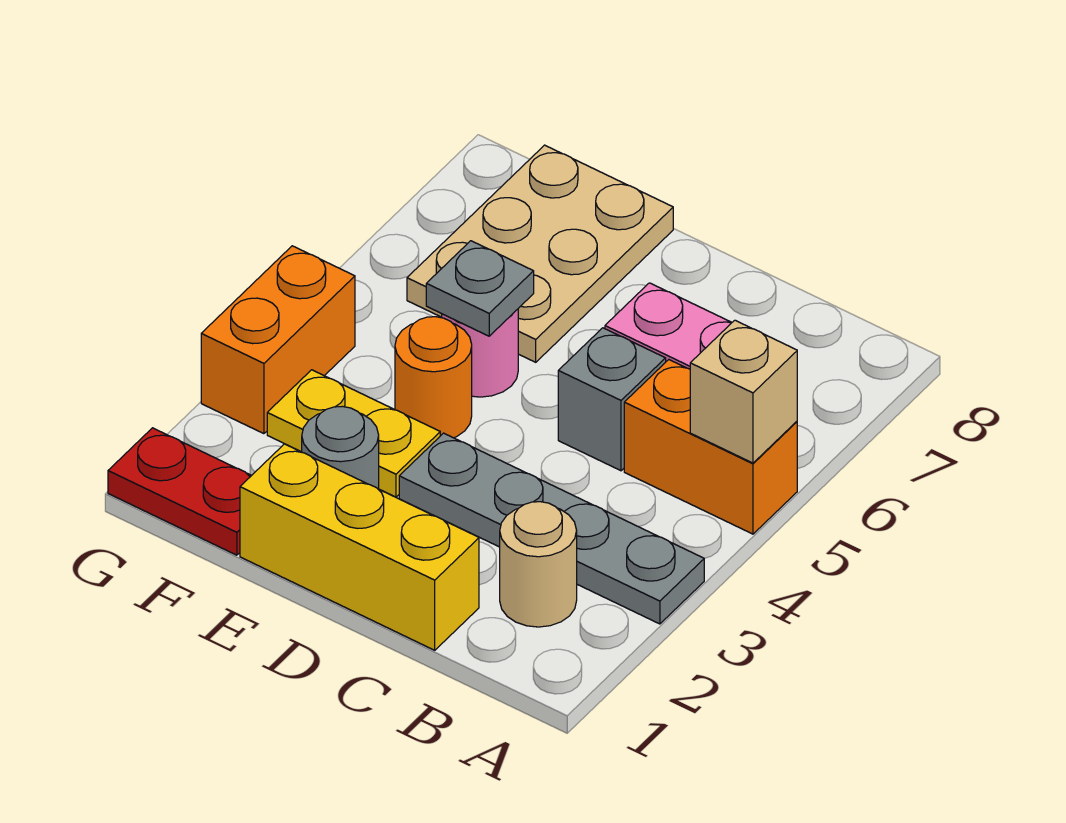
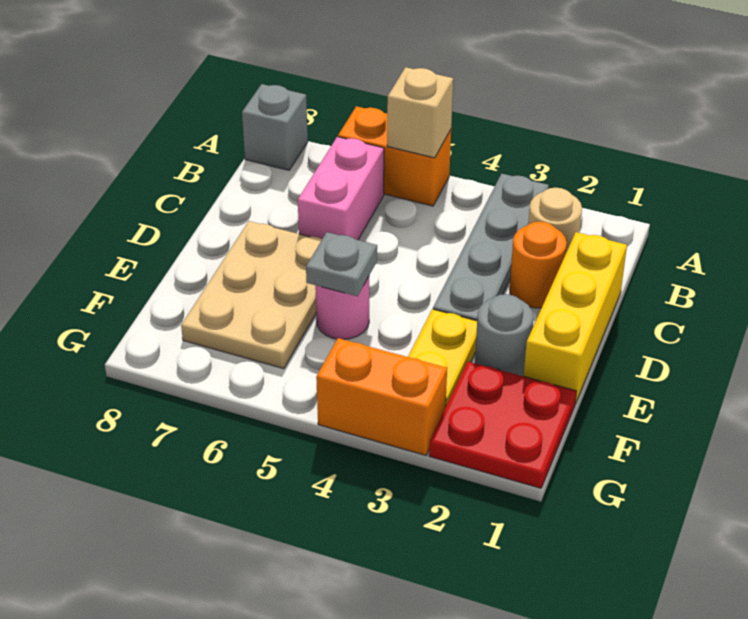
orange brick A5:B5 level 1 -> orange brick A5:A6 level 1
grey brick C5 level 1 -> grey brick A8 level 1
orange round brick E4 level 1 -> orange round brick C2 level 1
tan plate E6:F8 level 1 -> tan plate D6:F7 level 1
red plate F1:G1 level 1 -> red plate F1:G2 level 1

